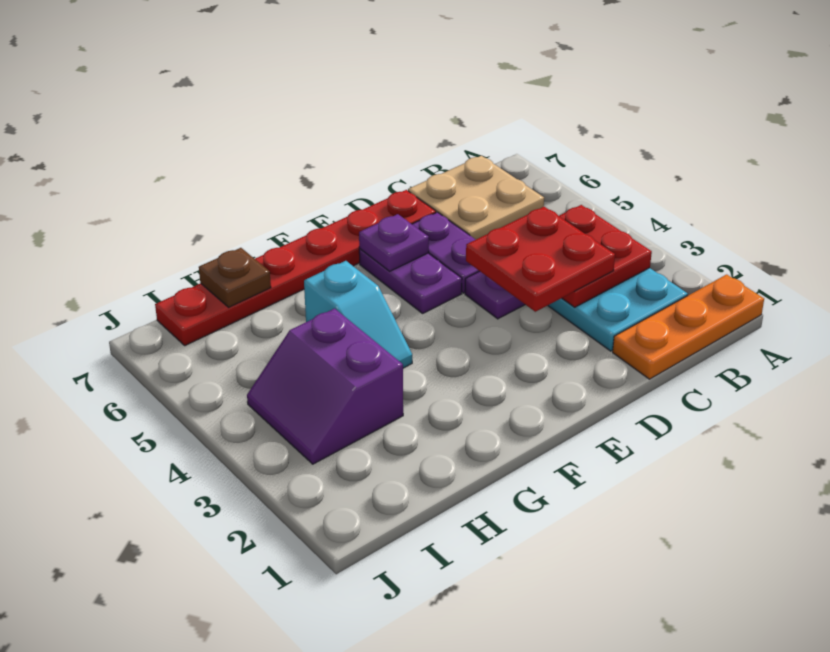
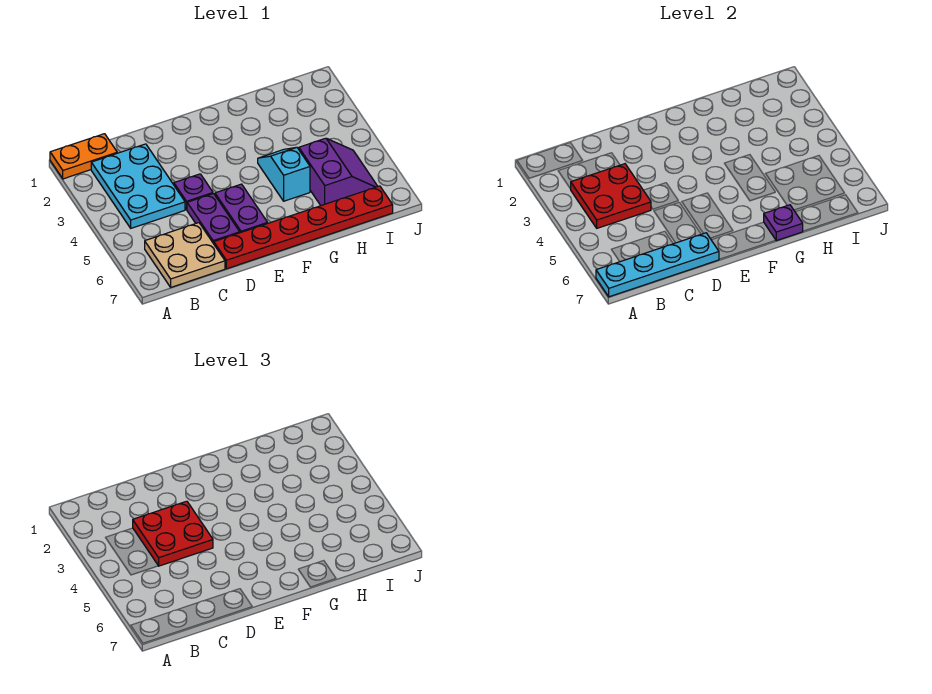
orange plate A1:C1 level 1 -> orange plate A1:B1 level 1
none -> cyan plate A7:D7 level 2
purple plate E6 level 2 -> purple plate G7 level 2
purple slope H3:I4 level 1 top H -> purple slope H5:I6 level 1 top H
brown plate H7 level 2 -> none

